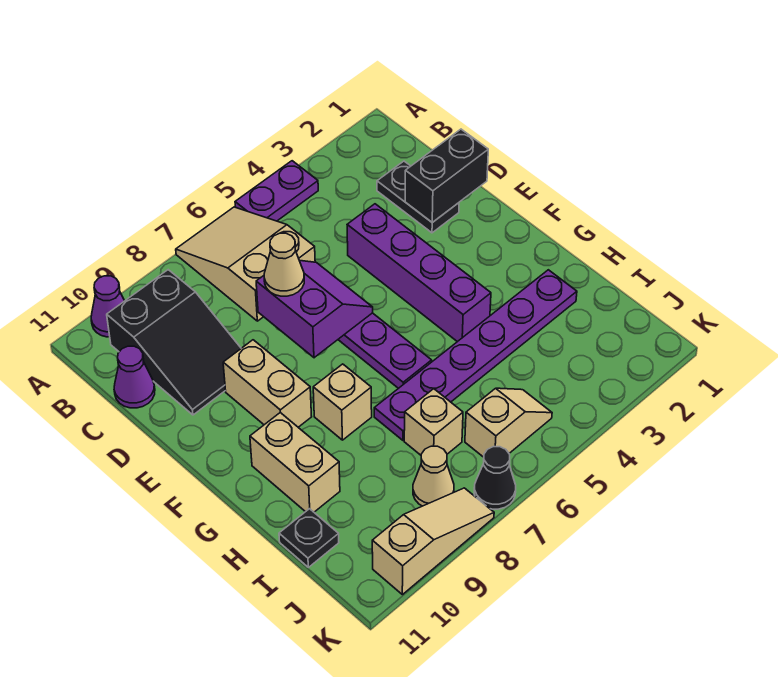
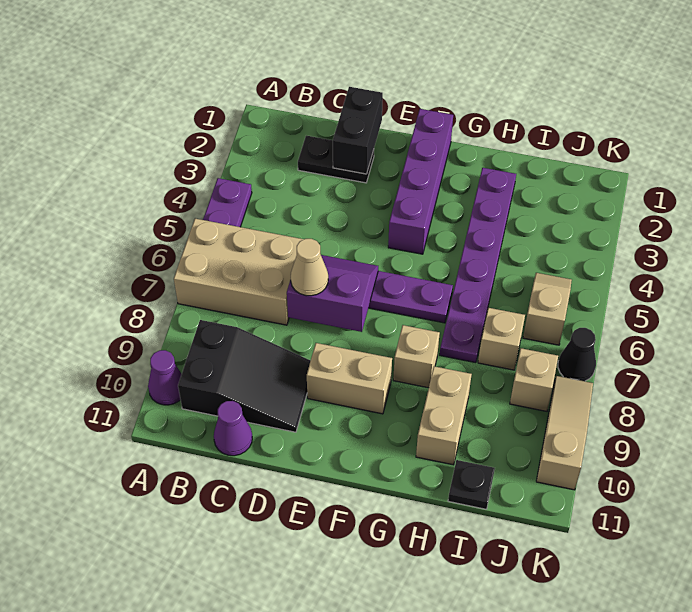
tan slope A6:C7 level 1 top C -> tan brick A6:C7 level 1
purple brick D4:G4 level 1 -> purple brick F1:F4 level 1
tan brick G10:H10 level 1 -> tan brick H9:H10 level 1
tan cone J8 level 1 -> tan brick J8 level 1

